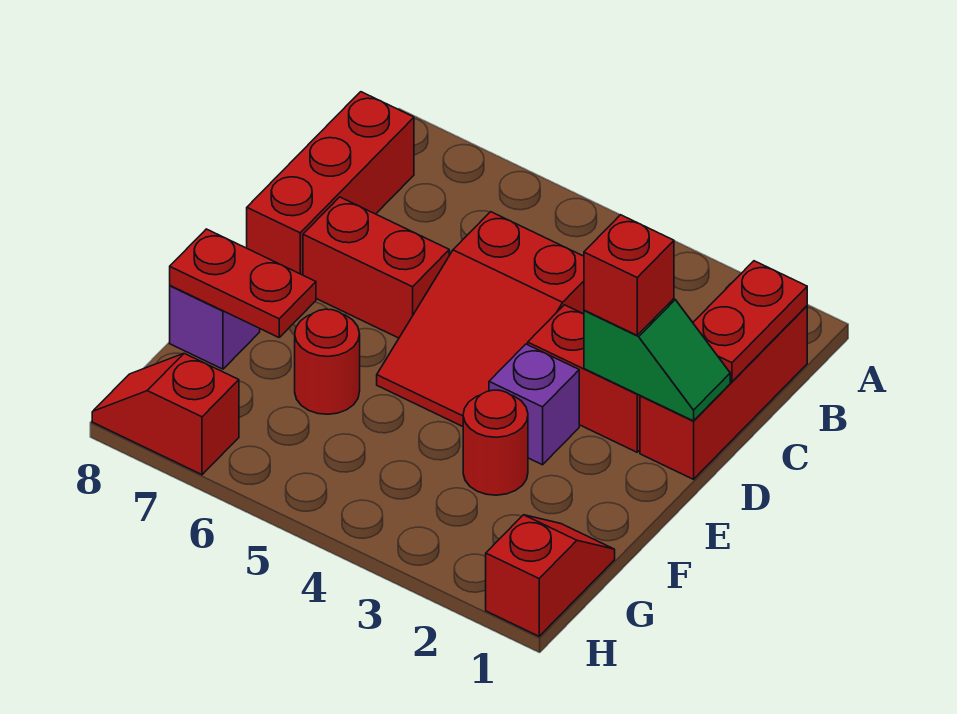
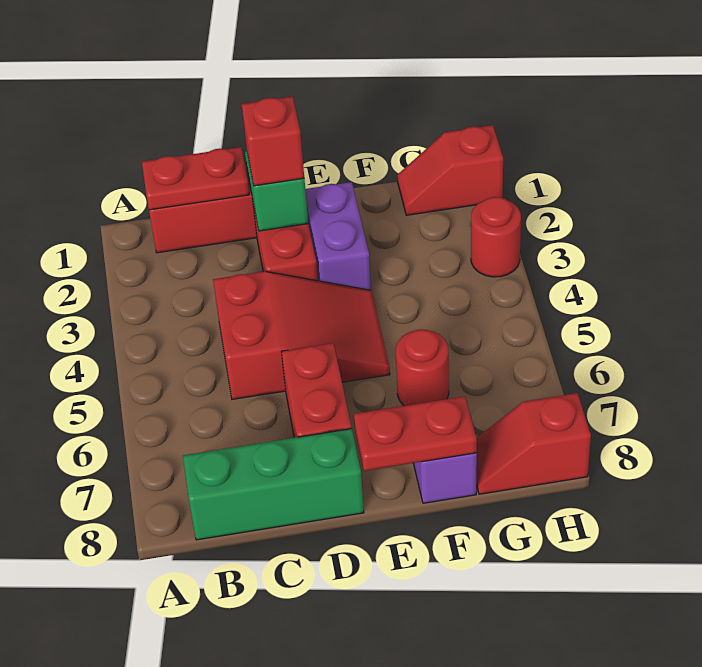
red brick B8:D8 level 1 -> green brick B8:D8 level 1
purple brick E3 level 1 -> purple brick E2:E3 level 1
red round brick F3 level 1 -> red round brick H3 level 1
red plate F7:F8 level 2 -> red plate E8:F8 level 2
red slope H7:H8 level 1 top 7 -> red slope G8:H8 level 1 top H

